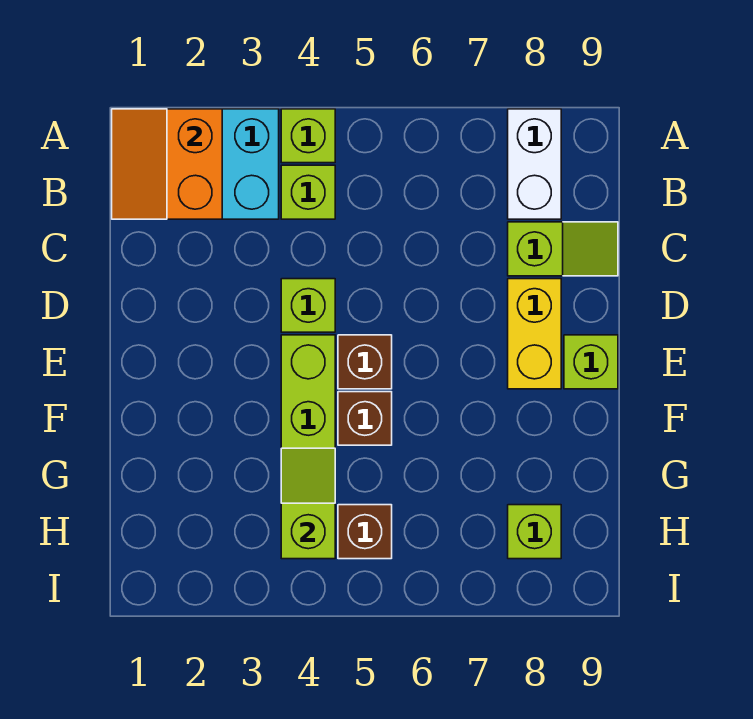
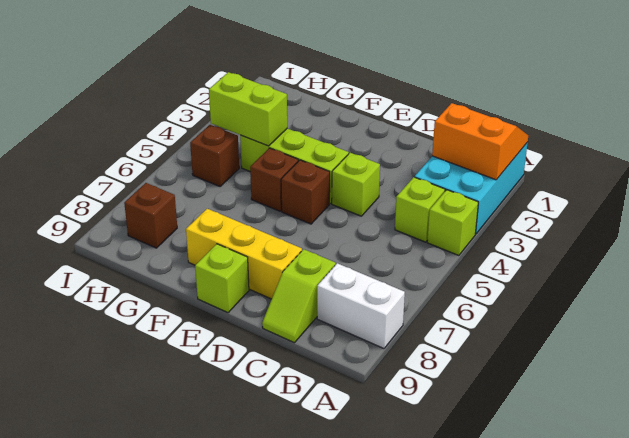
yellow brick D8:E8 level 1 -> yellow brick D8:F8 level 1
lime slope G4:H4 level 2 top H -> lime brick G4:H4 level 2
lime brick H8 level 1 -> brown brick H8 level 1

